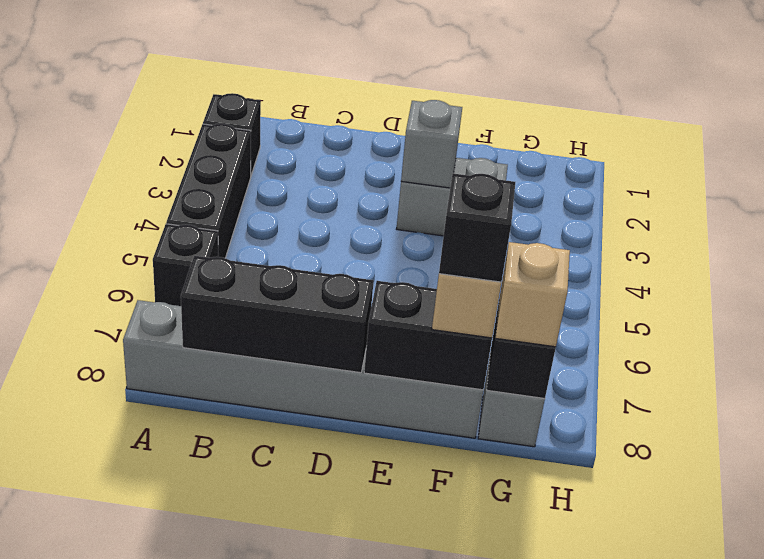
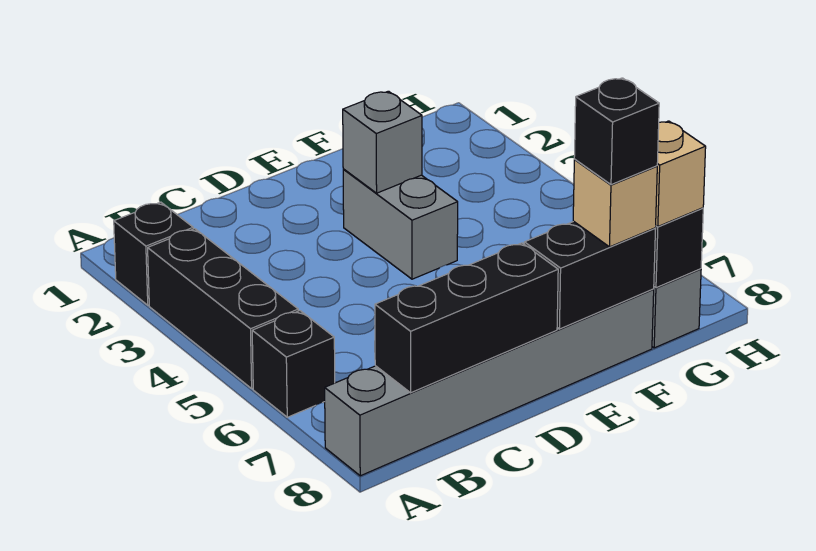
grey brick E3:F3 level 1 -> grey brick E3:E4 level 1

